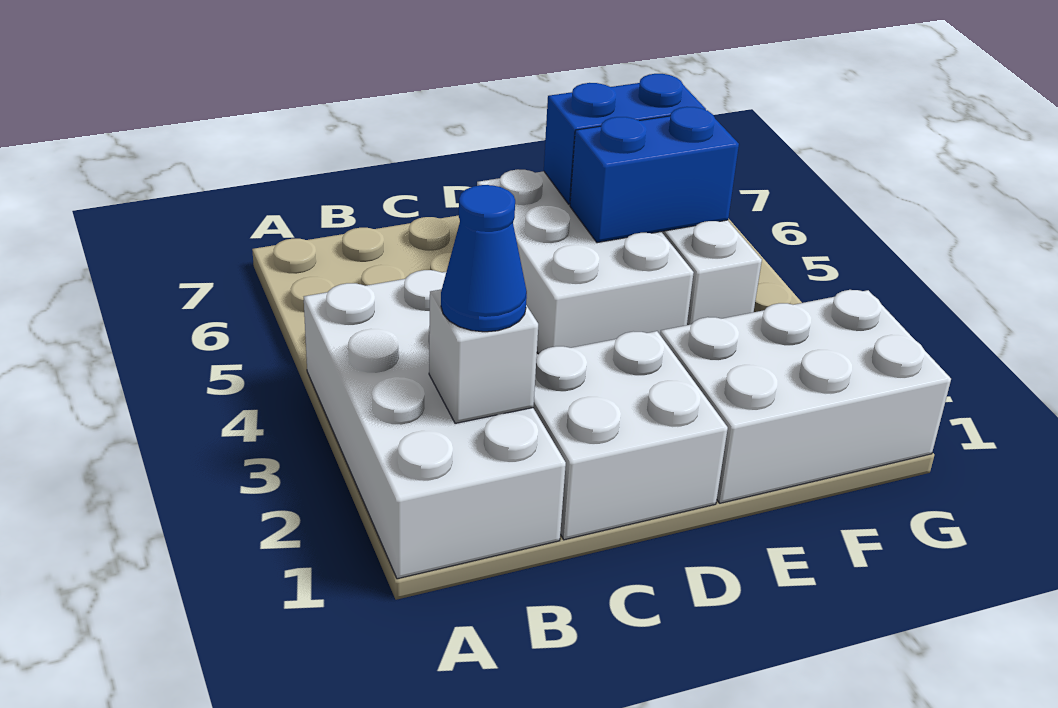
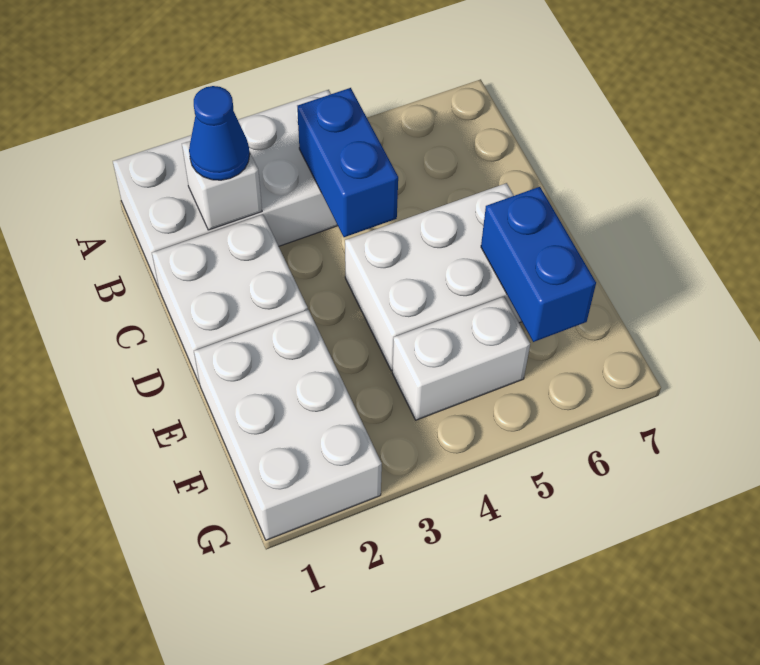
blue brick E5:F5 level 2 -> blue brick B4:C4 level 2

